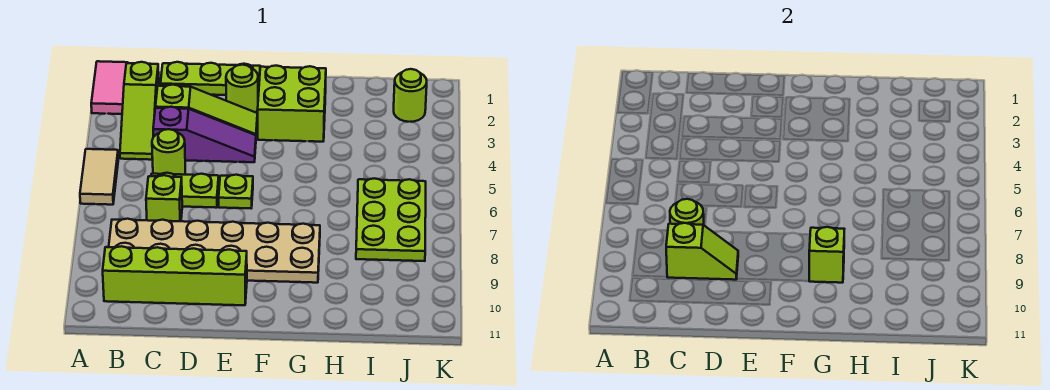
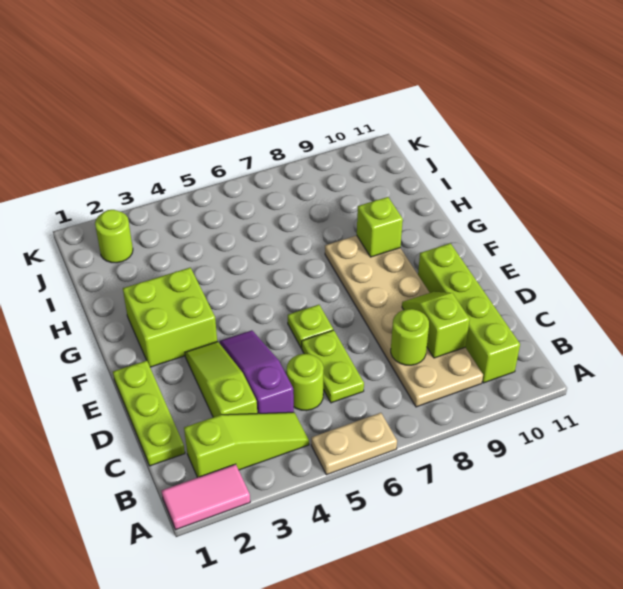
tan tile A5:A6 level 1 -> tan plate A5:A6 level 1
lime brick C7 level 1 -> none
lime round brick E2 level 1 -> none
lime plate I6:J8 level 1 -> none

